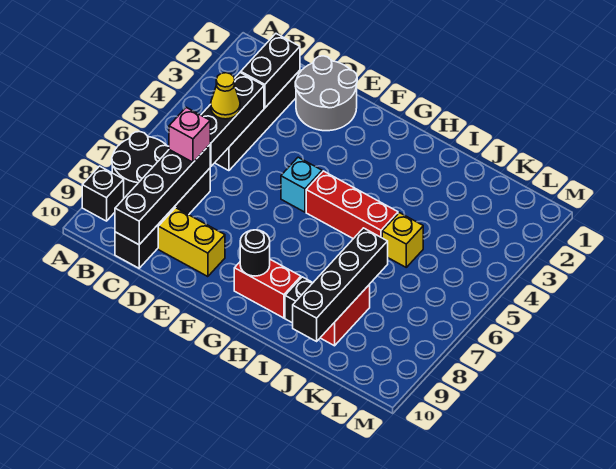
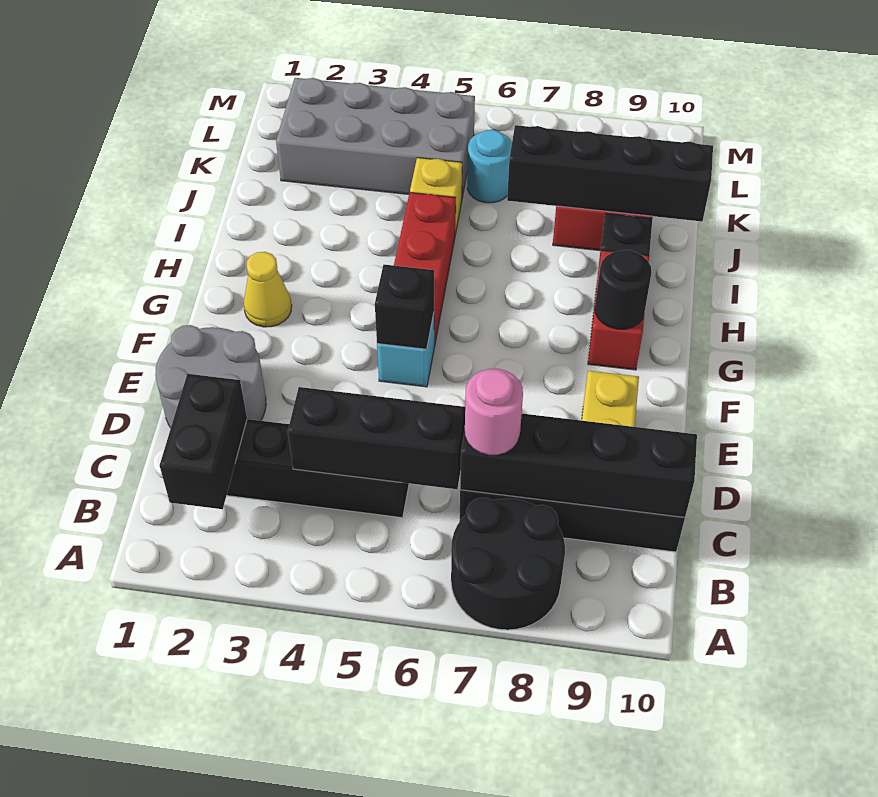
black brick A9 level 1 -> black brick F5 level 2
black brick C2:C3 level 2 -> black brick B2:C2 level 2
yellow cone C5 level 3 -> yellow cone G2 level 1
pink brick C7 level 3 -> pink round brick C7 level 3
none -> grey brick K2:L5 level 1
none -> cyan round brick K6 level 1

